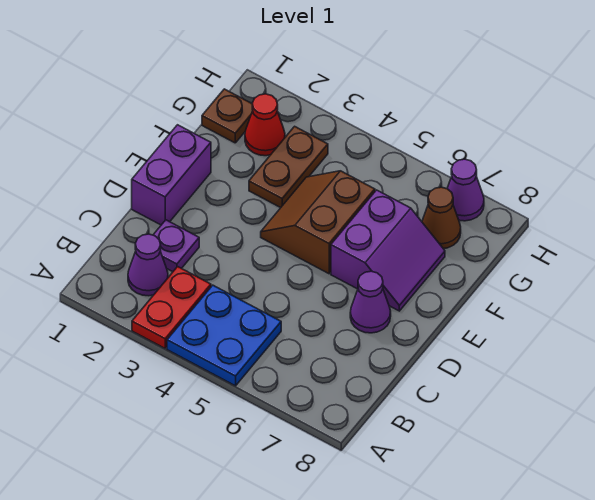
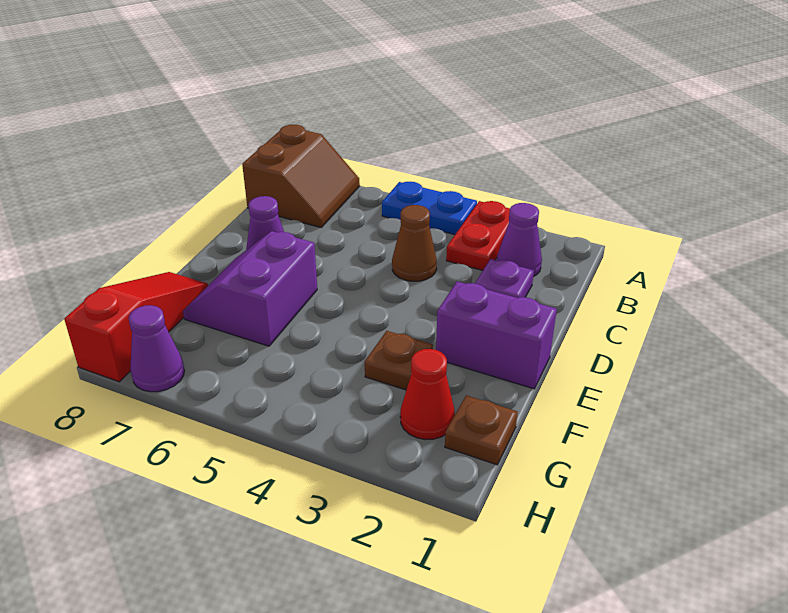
blue plate A4:B5 level 1 -> blue plate A4:A5 level 1
purple brick D1:E1 level 1 -> purple brick E1:E2 level 1
brown slope E4:F5 level 1 top 5 -> brown slope A7:B8 level 1 top 8
brown plate F3:G3 level 1 -> brown plate F3 level 1
none -> red slope F8:H8 level 1 top H
brown cone G7 level 1 -> brown cone C4 level 1

